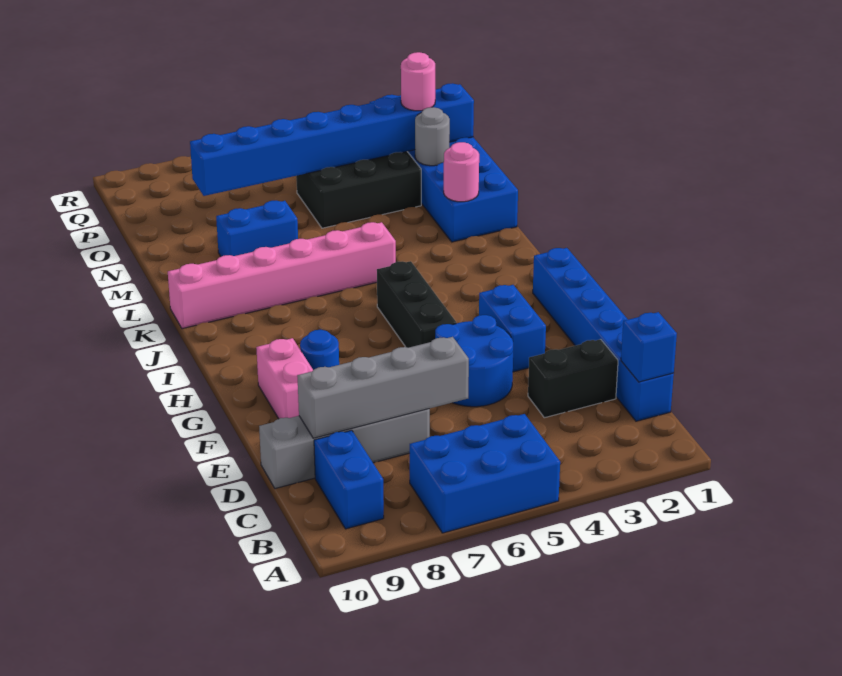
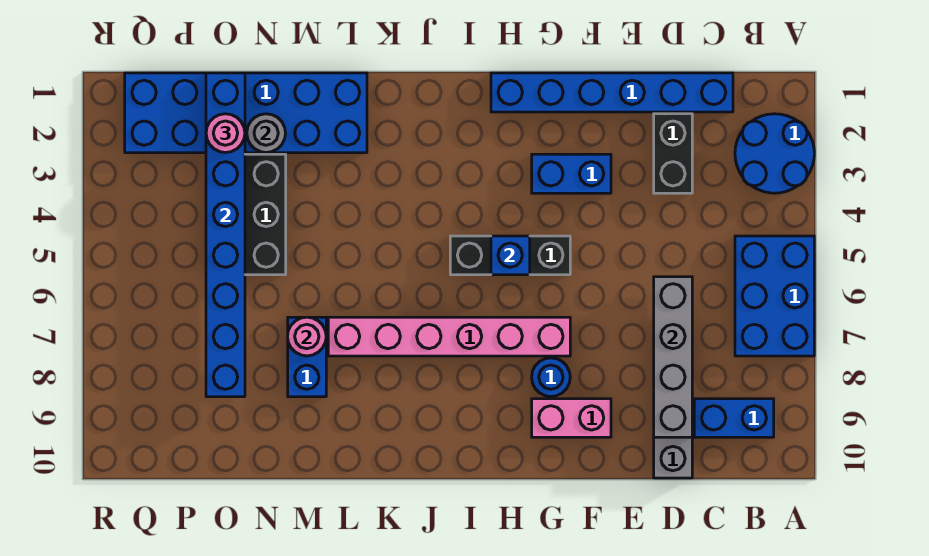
blue brick C1 level 2 -> blue brick H5 level 2
blue round brick E4:F5 level 1 -> blue round brick A2:B3 level 1
pink brick K5:K10 level 1 -> pink brick G7:L7 level 1
pink round brick L2 level 2 -> pink round brick M7 level 2

